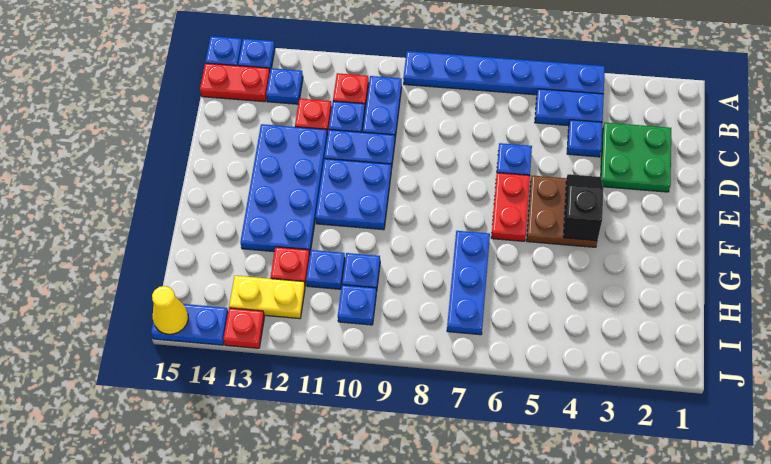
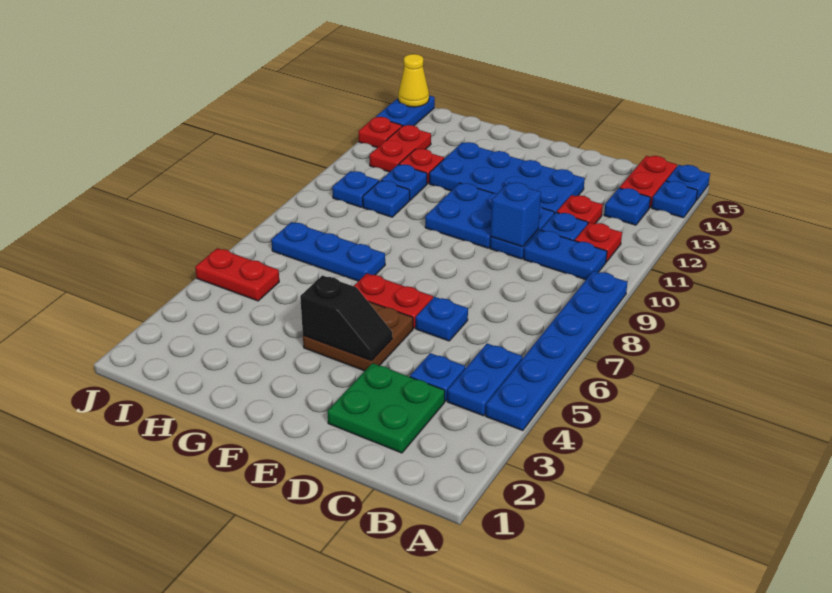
none -> blue brick D10 level 2
none -> red plate I5:J5 level 1
yellow plate I12:I13 level 1 -> red plate I12:I13 level 1

